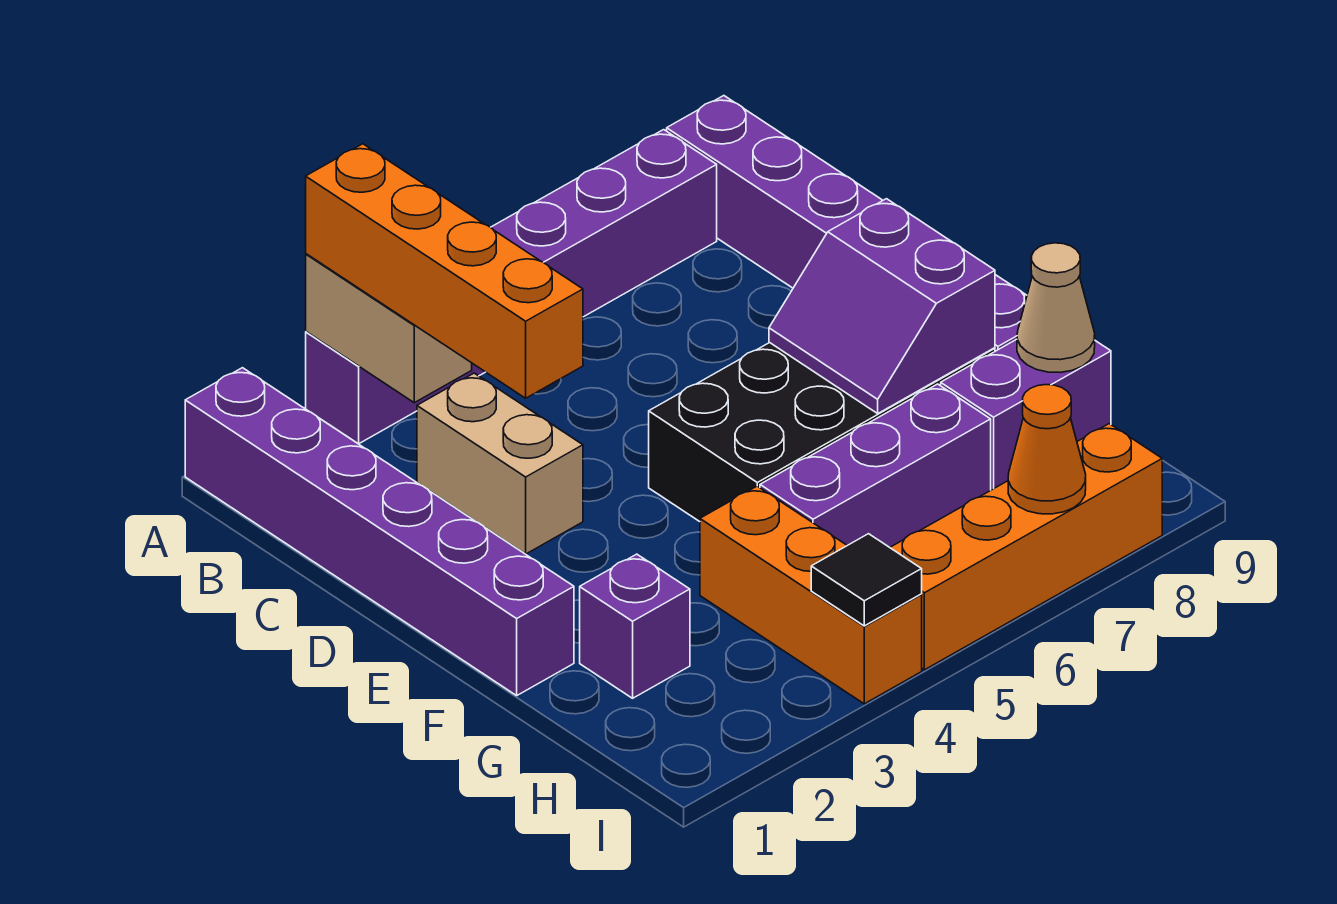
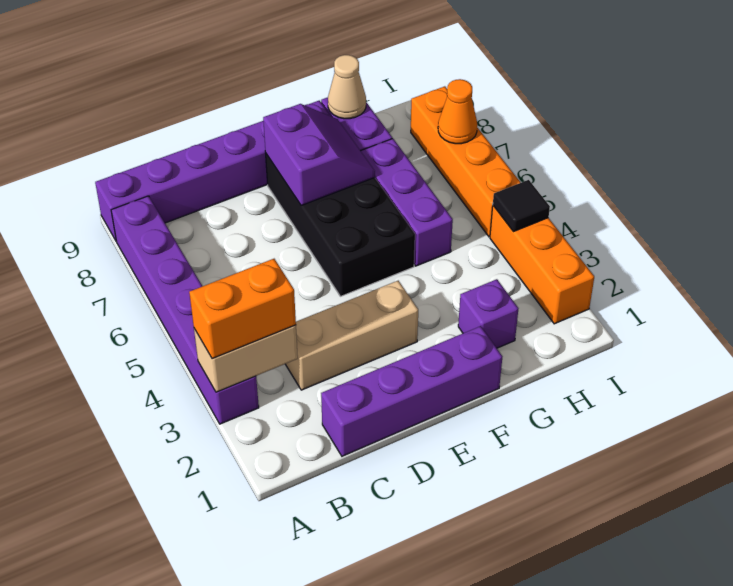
purple brick A1:F1 level 1 -> purple brick C1:F1 level 1
orange brick A3:D3 level 3 -> orange brick A3:B3 level 3
tan brick C3:D3 level 1 -> tan brick C3:E3 level 1
purple slope E7:F8 level 2 top 8 -> purple slope E7:F8 level 2 top E
orange brick G4:I4 level 1 -> orange brick I2:I4 level 1

